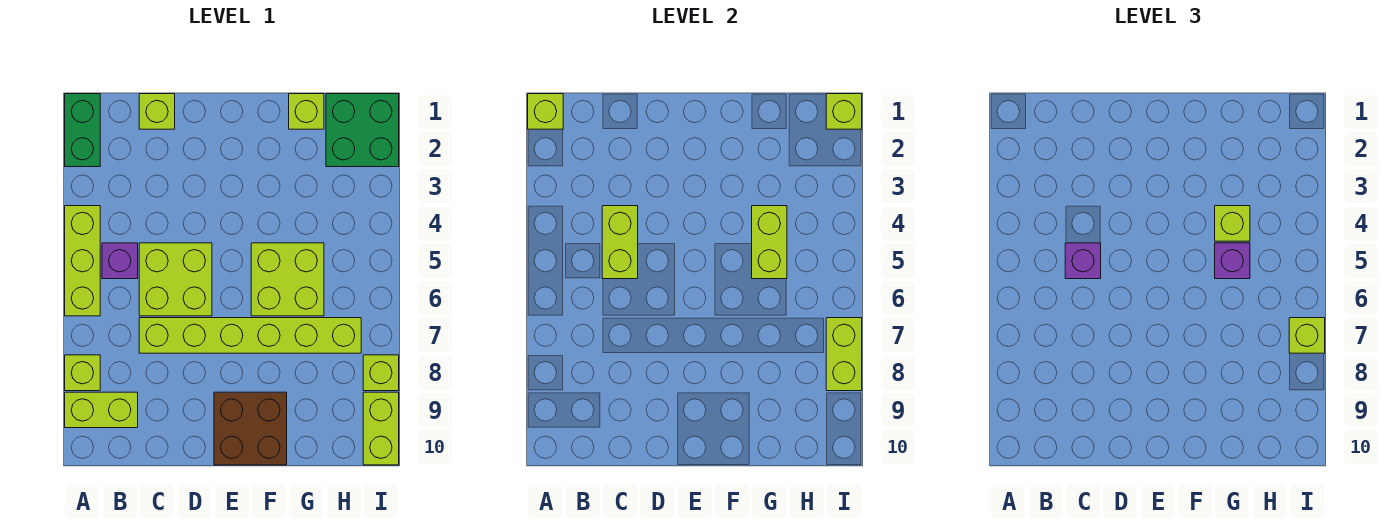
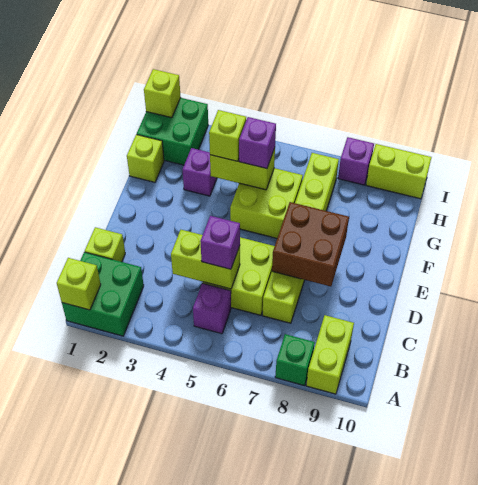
green brick A1:A2 level 1 -> green brick A1:B2 level 1
lime brick A4:A6 level 1 -> none
lime brick A8 level 1 -> green brick A8 level 1
brown brick E9:F10 level 1 -> brown brick D7:E8 level 2
none -> purple brick G3 level 1
lime brick I7:I8 level 2 -> none
lime brick I7 level 3 -> none
lime brick I8 level 1 -> purple brick I8 level 1

